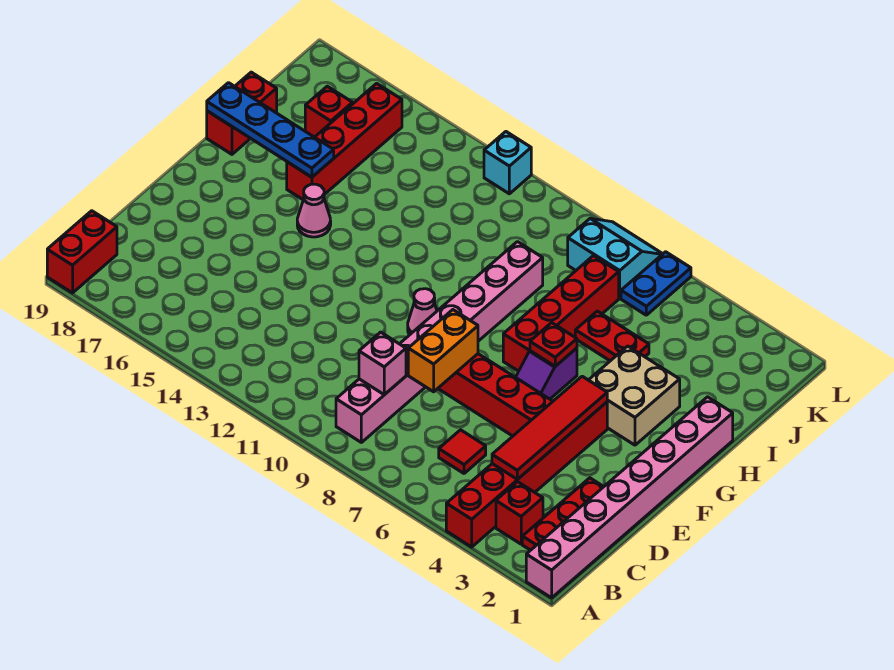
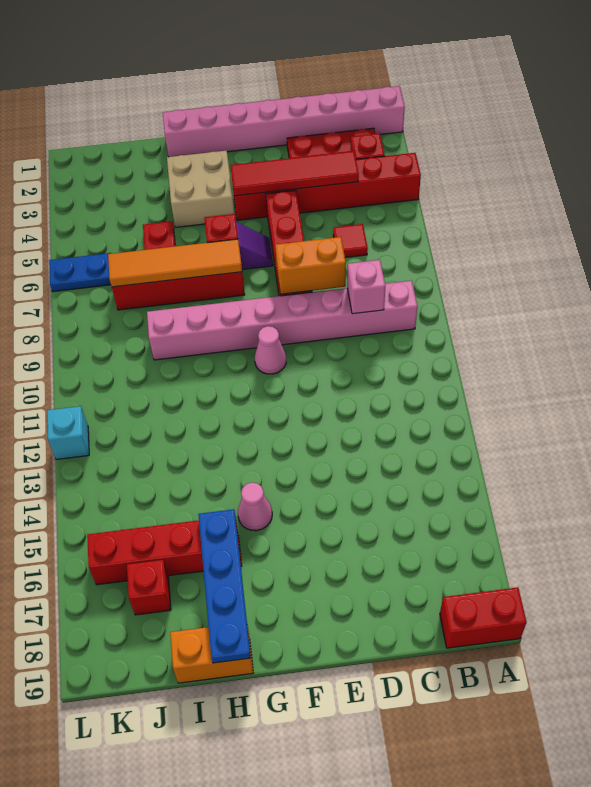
none -> orange tile G7:J7 level 2
red brick H19:I19 level 1 -> orange brick H19:I19 level 1
cyan slope K7:L8 level 1 top K -> none

